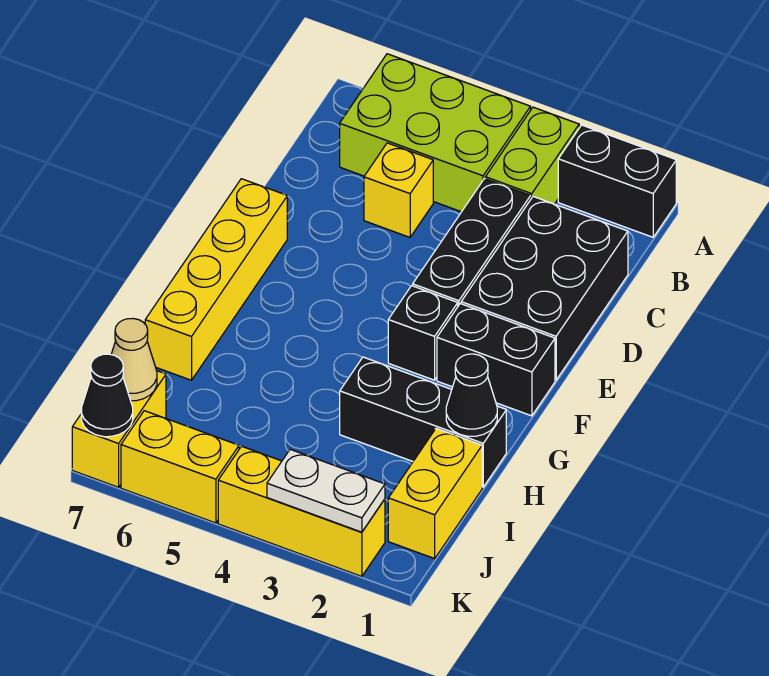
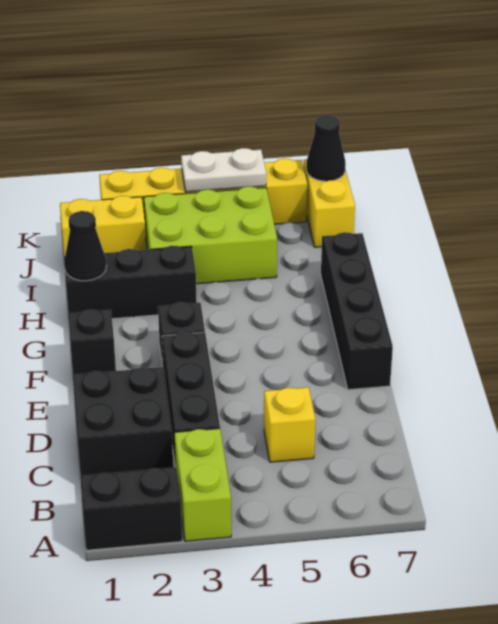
lime brick A4:B6 level 1 -> lime brick I3:J5 level 1
black brick C1:E2 level 1 -> black brick C1:D2 level 1
yellow brick E7:H7 level 1 -> black brick E7:H7 level 1
black brick F1:F2 level 1 -> black brick F1 level 1
yellow brick I1:J1 level 1 -> yellow brick J1:J2 level 1
tan cone J7 level 2 -> none
white plate K2:K3 level 2 -> white plate K4:K5 level 2

